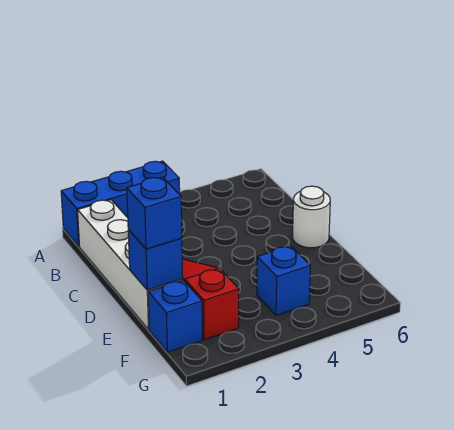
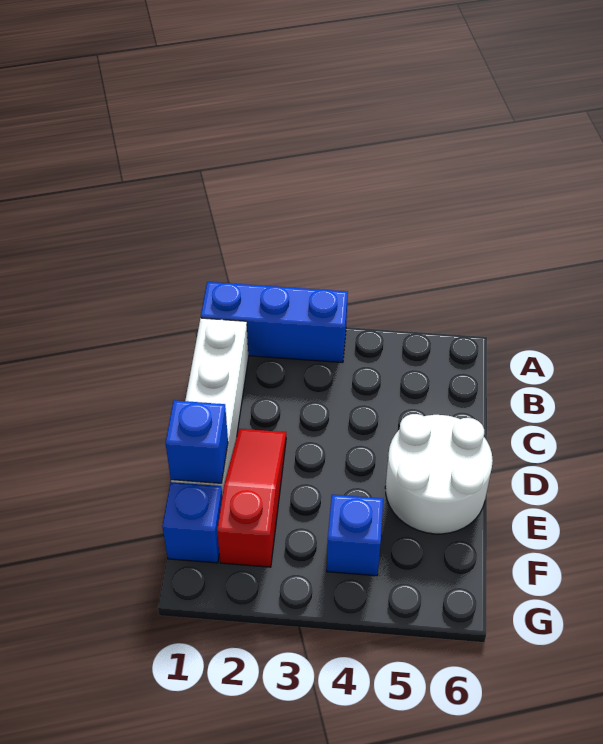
white round brick D6 level 1 -> white round brick D5:E6 level 1
blue brick E1 level 3 -> none

